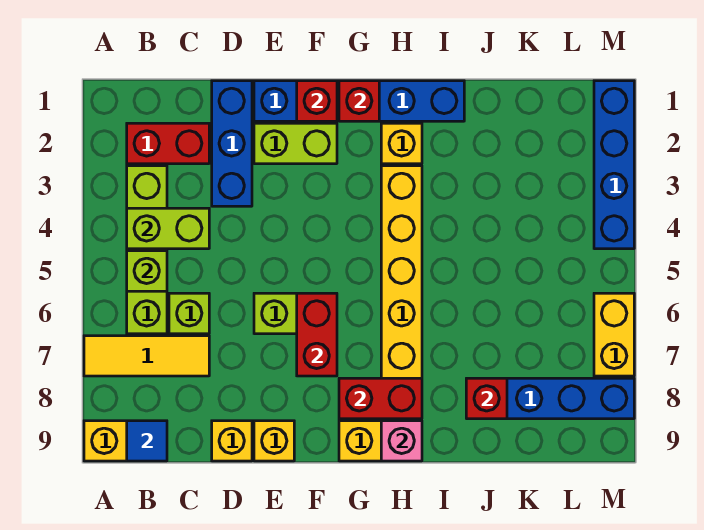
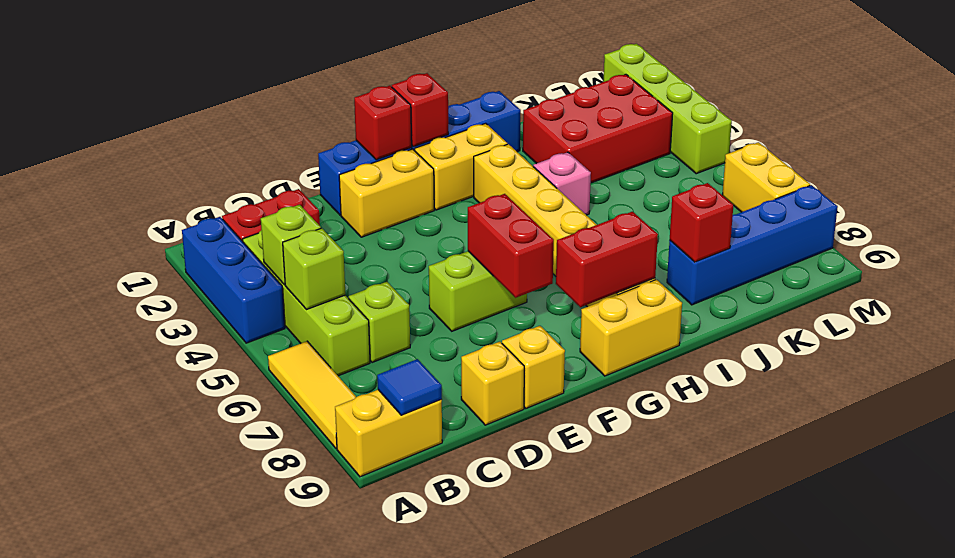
yellow tile A7:C7 level 1 -> yellow tile A6:A8 level 1
lime brick B4:C4 level 2 -> lime brick B4 level 2
blue brick D1:D3 level 1 -> blue brick A2:A4 level 1
lime brick E2:F2 level 1 -> yellow brick E2:F2 level 1
yellow brick H2 level 1 -> yellow brick G2:H2 level 1
pink brick H9 level 2 -> pink brick I4 level 1
none -> red brick J2:L3 level 1
blue brick M1:M4 level 1 -> lime brick M1:M4 level 1

